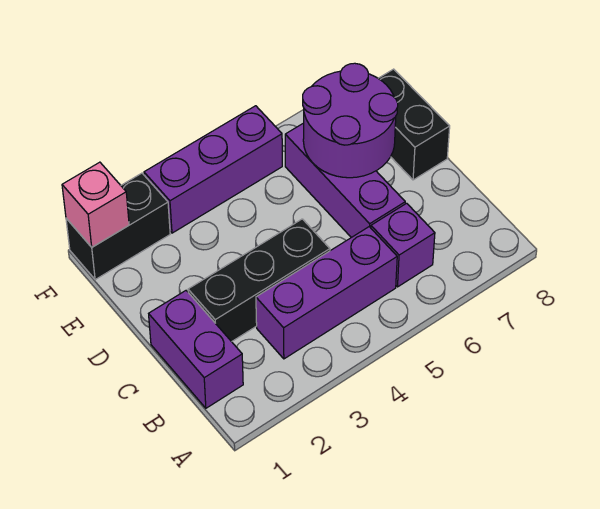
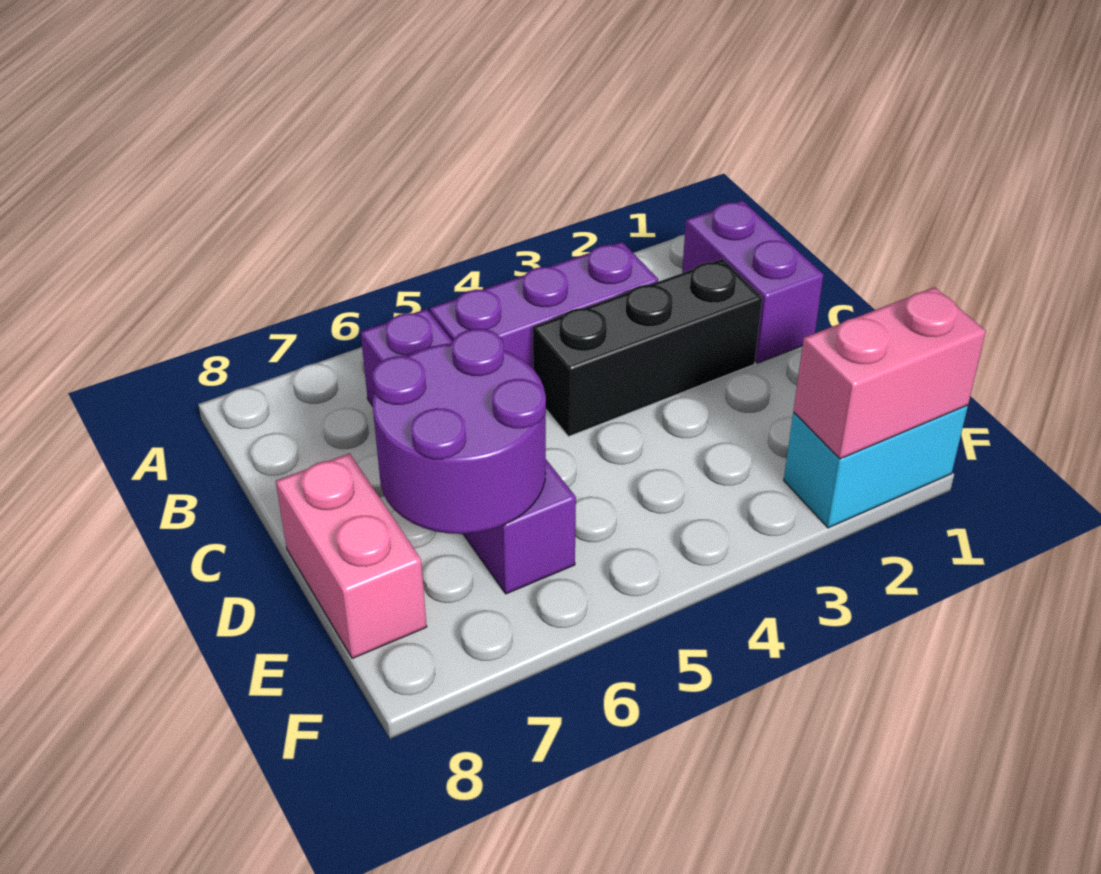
black brick D8:E8 level 1 -> pink brick D8:E8 level 1
black brick F1:F2 level 1 -> cyan brick F1:F2 level 1
pink brick F1 level 2 -> pink brick F1:F2 level 2
purple brick F3:F5 level 1 -> none

